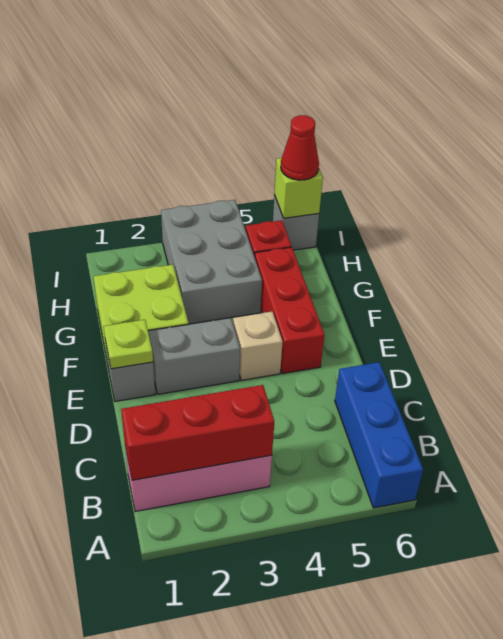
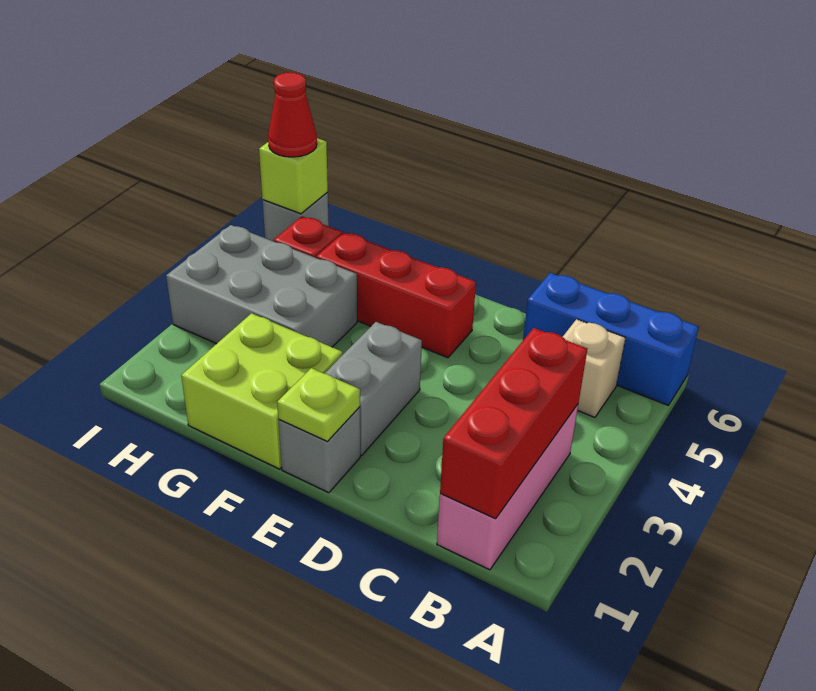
tan brick E4 level 1 -> tan brick B5 level 1

